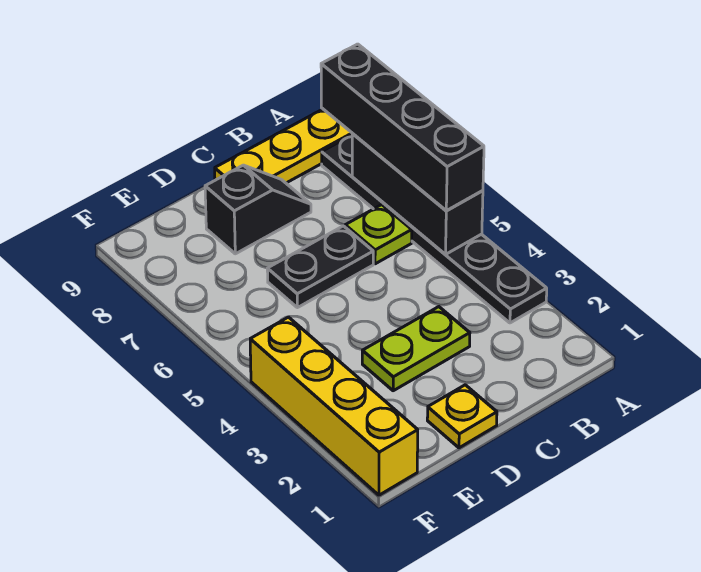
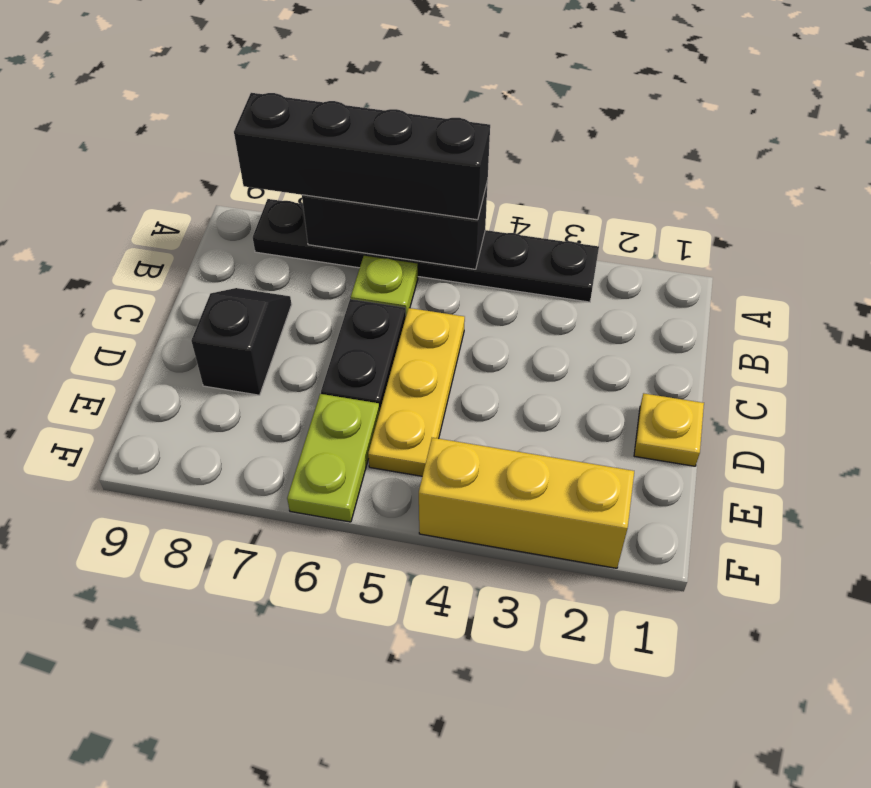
yellow plate A9:C9 level 1 -> yellow plate C5:E5 level 1
lime plate C3:D3 level 1 -> lime plate E6:F6 level 1
yellow brick F1:F4 level 1 -> yellow brick F2:F4 level 1

